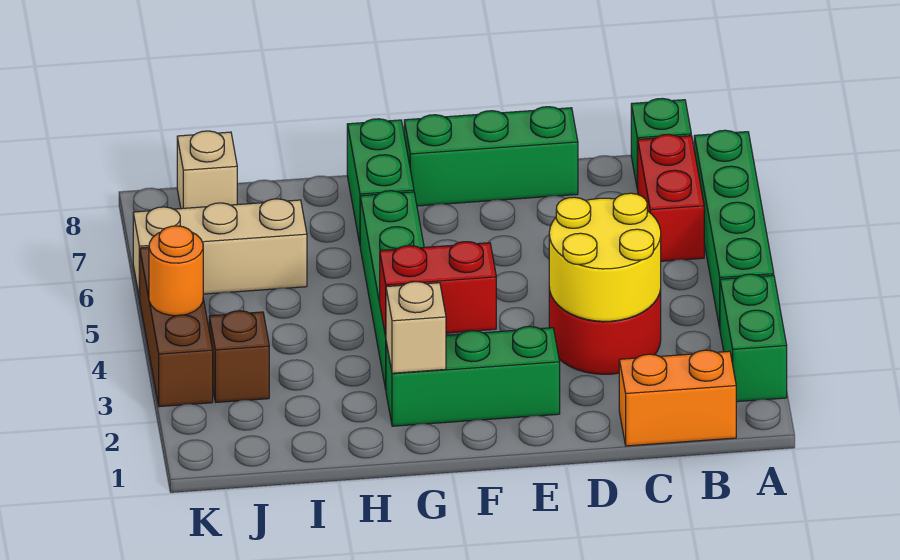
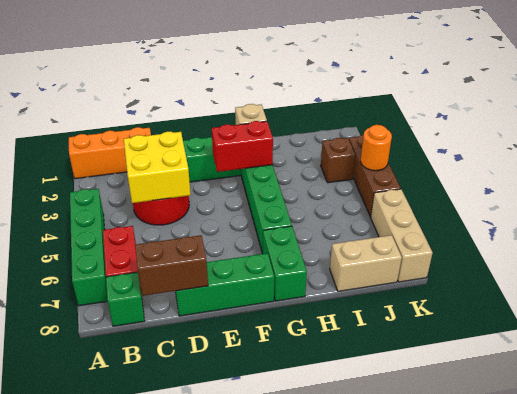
green brick A2:A3 level 1 -> none
orange brick B1:C1 level 1 -> orange brick A1:C1 level 1
yellow round brick C3:D4 level 2 -> yellow brick C3:D4 level 2
none -> brown brick C8:D8 level 2
tan brick I6:K6 level 1 -> tan brick K6:K8 level 1
tan brick J8 level 1 -> tan brick I8:J8 level 1

